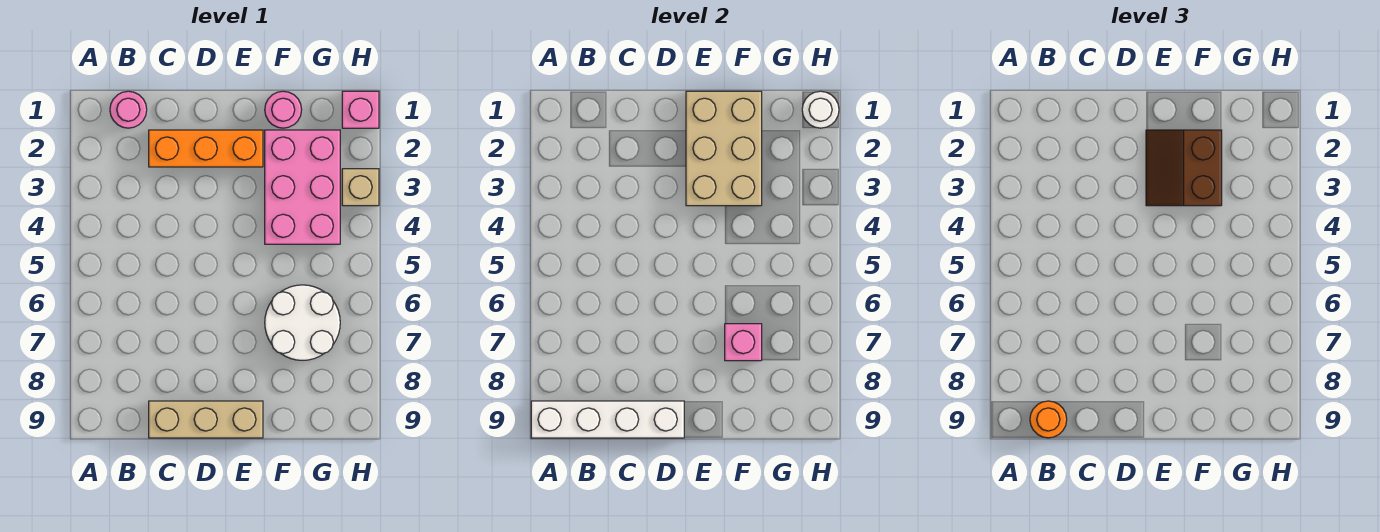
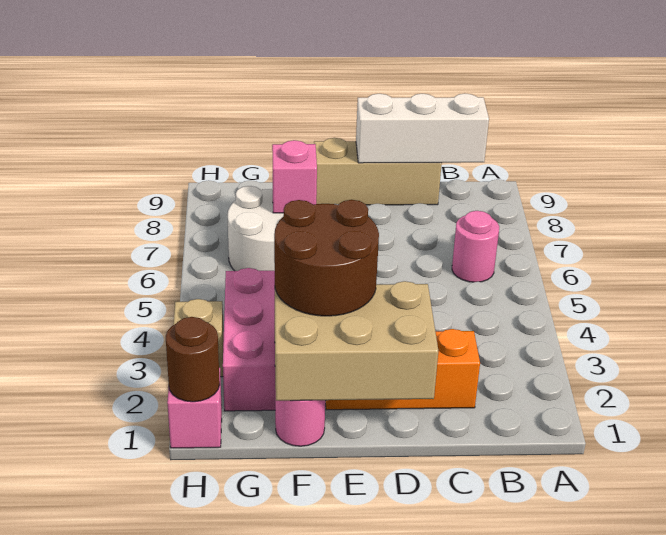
white brick A9:D9 level 2 -> white brick B9:D9 level 2
pink round brick B1 level 1 -> pink round brick B6 level 1
orange round brick B9 level 3 -> none
tan brick E1:F3 level 2 -> tan brick D1:F2 level 2
brown slope E2:F3 level 3 top F -> brown round brick E2:F3 level 3
white round brick H1 level 2 -> brown round brick H1 level 2

